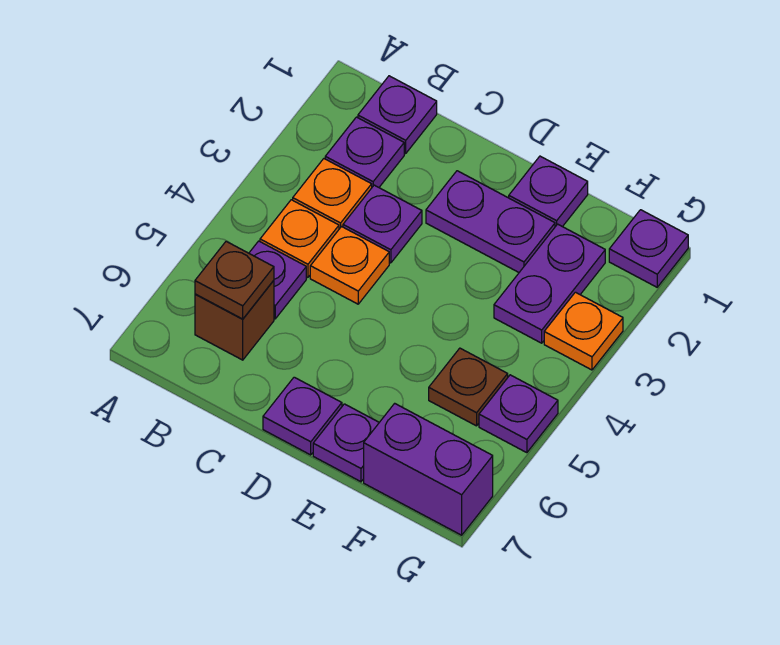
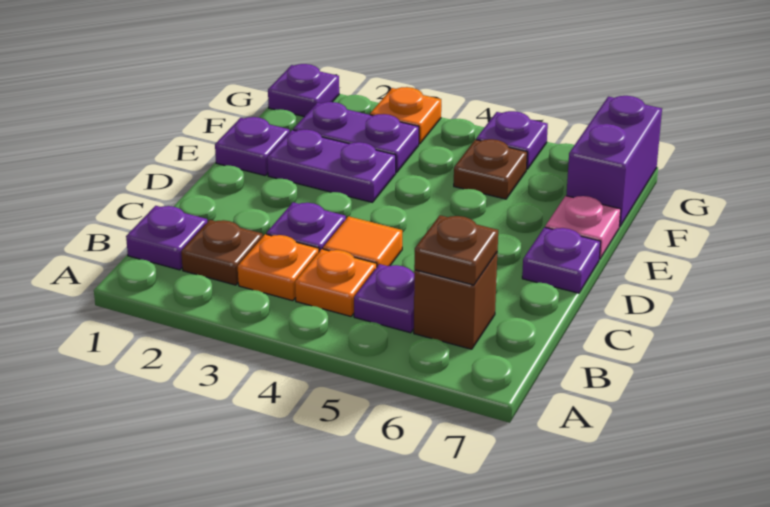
purple plate B2 level 1 -> brown plate B2 level 1
orange plate C4 level 1 -> orange tile C4 level 1
purple plate D2:E2 level 1 -> purple plate E2:E3 level 1
purple plate E7 level 1 -> pink plate E7 level 1

